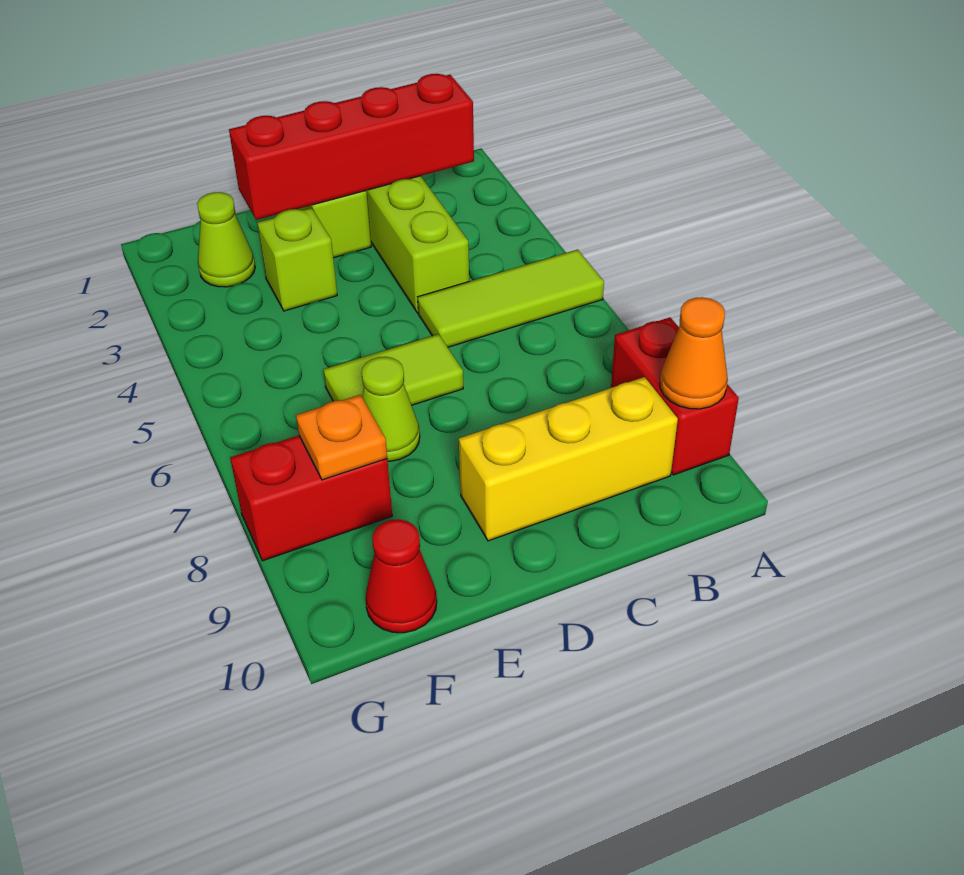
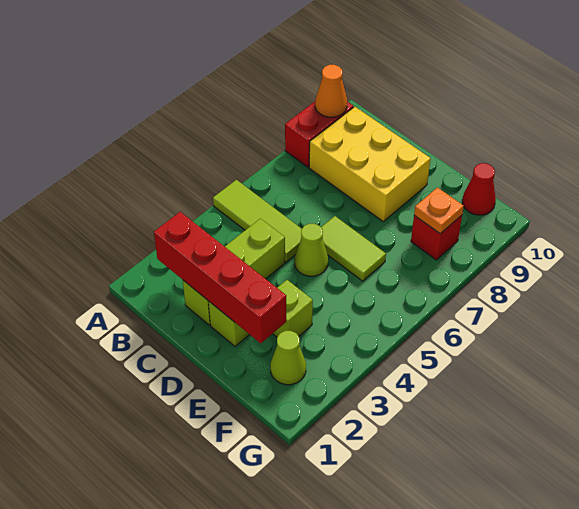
yellow brick B9:D9 level 1 -> yellow brick B8:D9 level 1
lime cone E7 level 1 -> lime cone D5 level 1
red brick F8:G8 level 1 -> red brick F8 level 1

